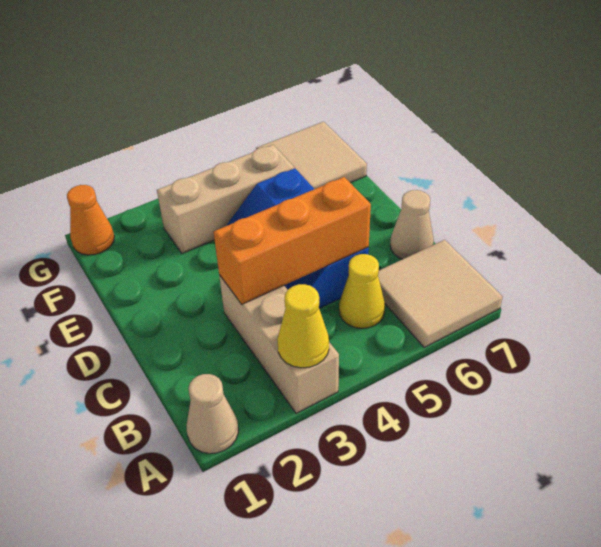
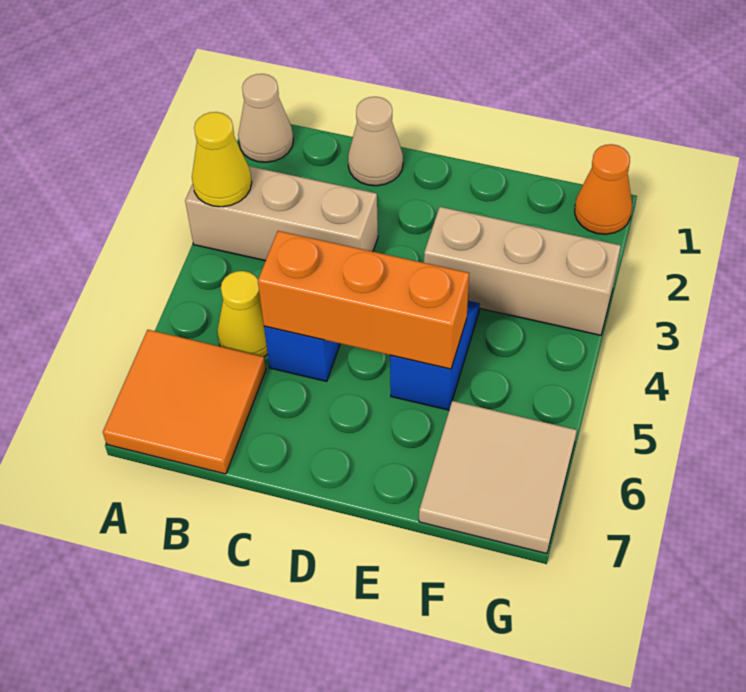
tan tile A6:B7 level 1 -> orange tile A6:B7 level 1
orange brick C3:C5 level 2 -> orange brick C5:E5 level 2
tan cone C7 level 1 -> tan cone C1 level 1
tan brick F3:F5 level 1 -> tan brick E3:G3 level 1

